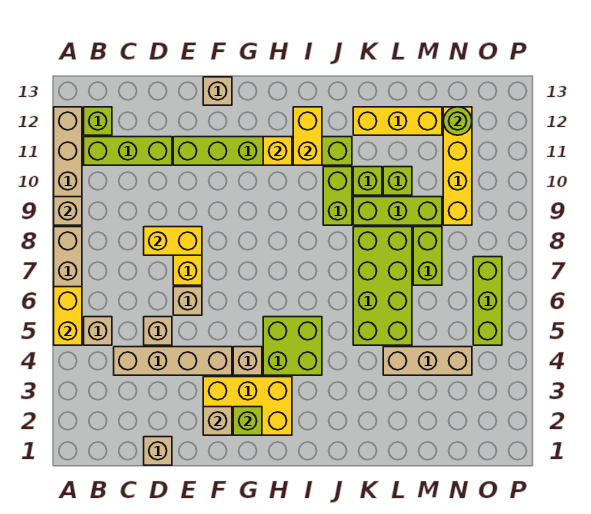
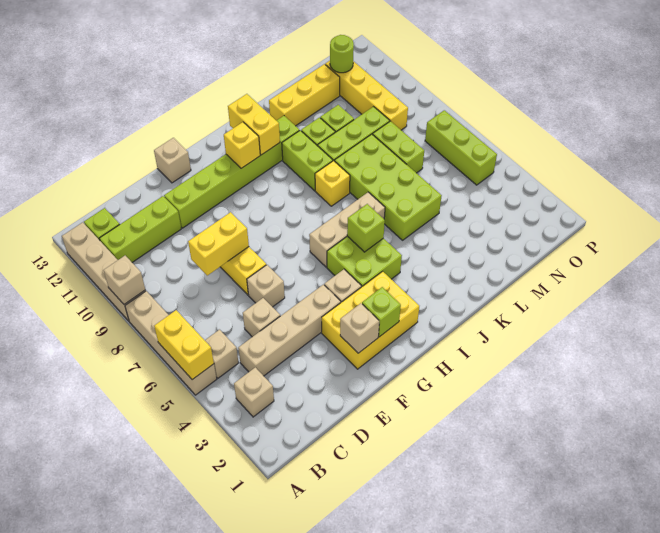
tan brick D1 level 1 -> tan brick B3 level 1
none -> lime brick I5 level 2
none -> yellow brick J8 level 1
tan brick L4:N4 level 1 -> tan brick H6:J6 level 1

